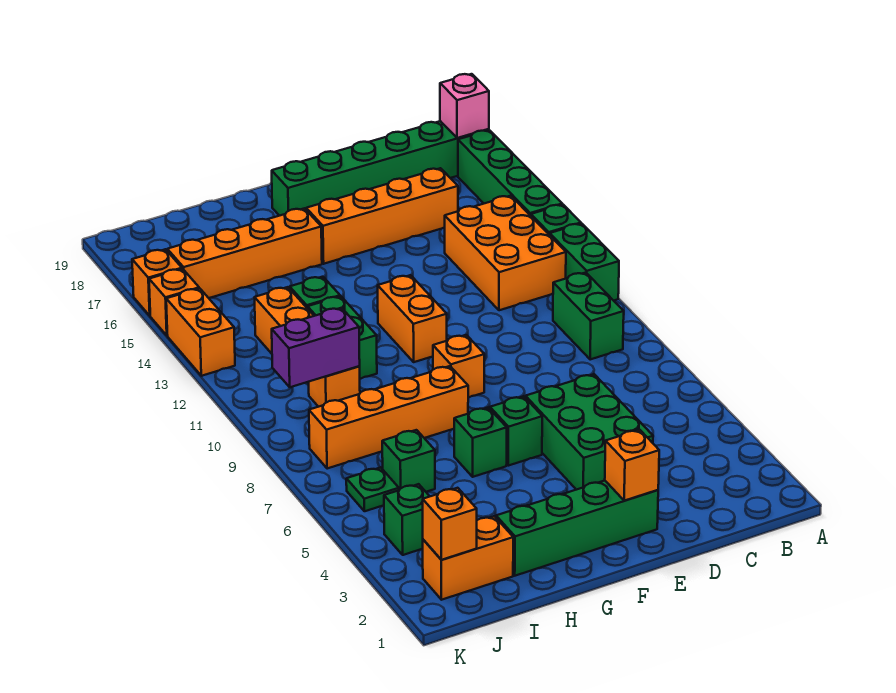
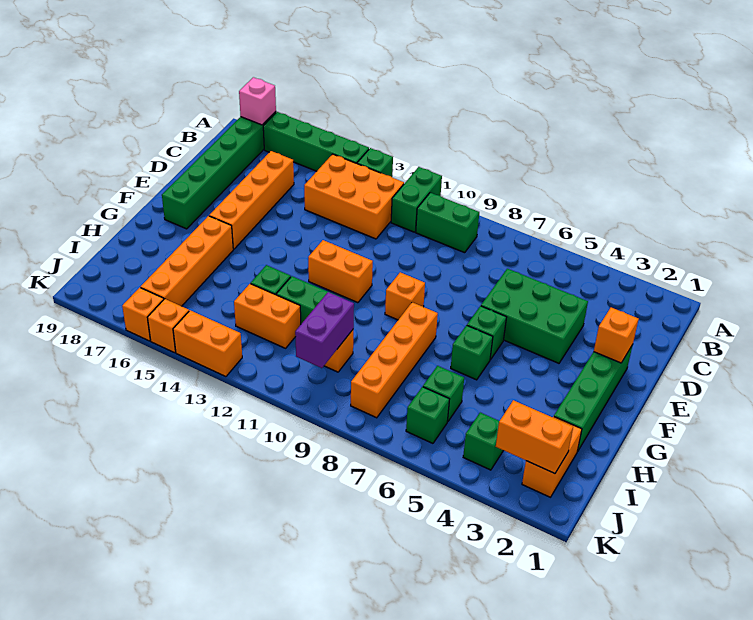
green brick A11:A12 level 1 -> green brick A11:B11 level 1
orange brick J2 level 2 -> orange brick J2:J3 level 2
green plate J6 level 1 -> green brick J6 level 1

